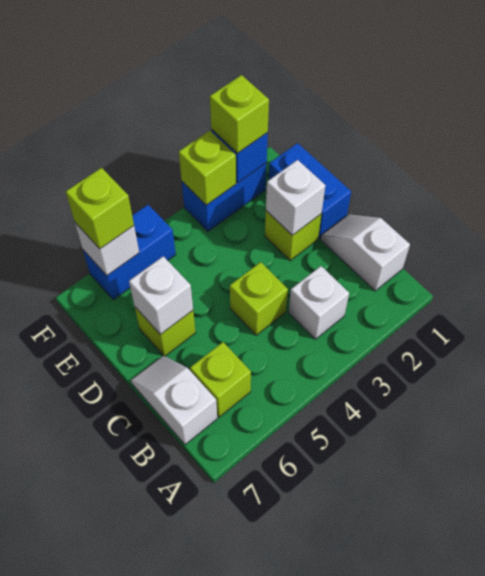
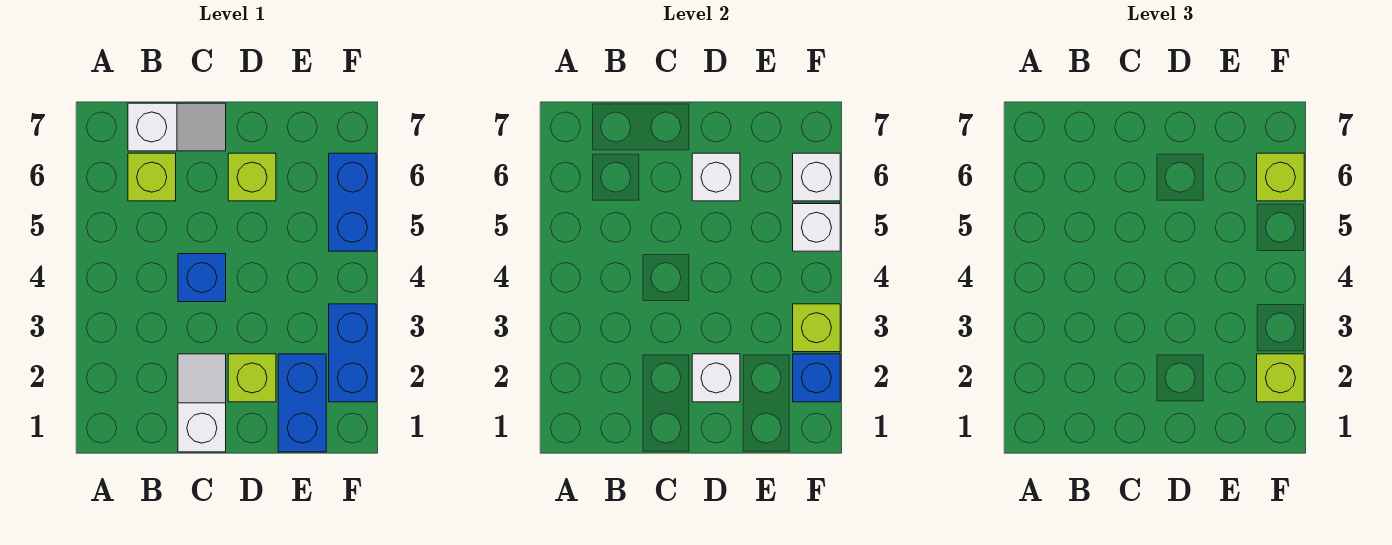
white slope B1:C1 level 1 top B -> white slope C1:C2 level 1 top 1
white brick B3 level 1 -> white brick F5 level 2
lime brick C4 level 1 -> blue brick C4 level 1
blue brick D1:E1 level 1 -> blue brick E1:E2 level 1

